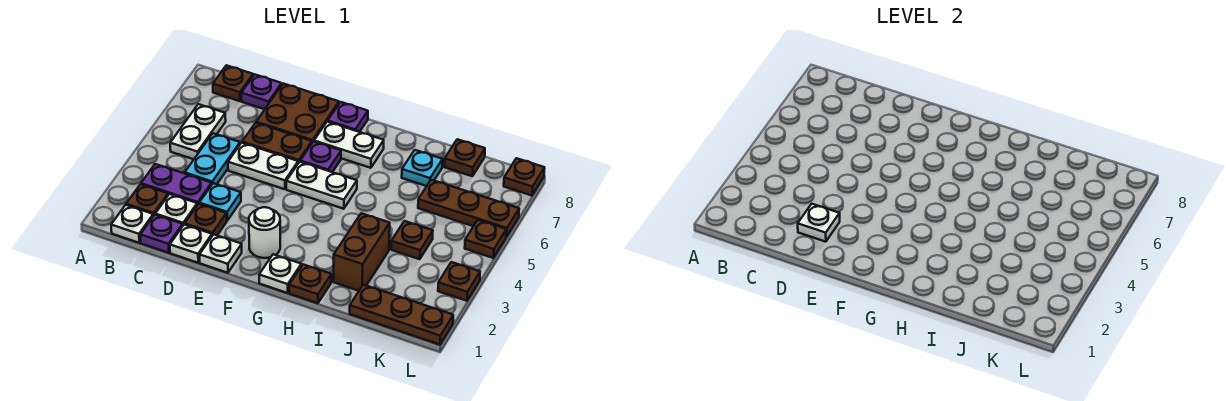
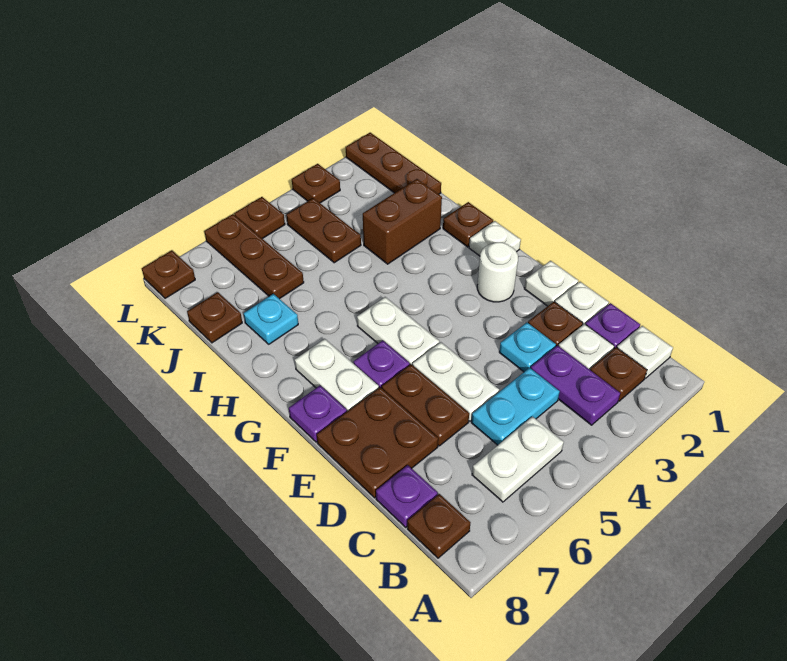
white plate D2 level 2 -> none
brown plate J4 level 1 -> brown plate J4:K4 level 1

